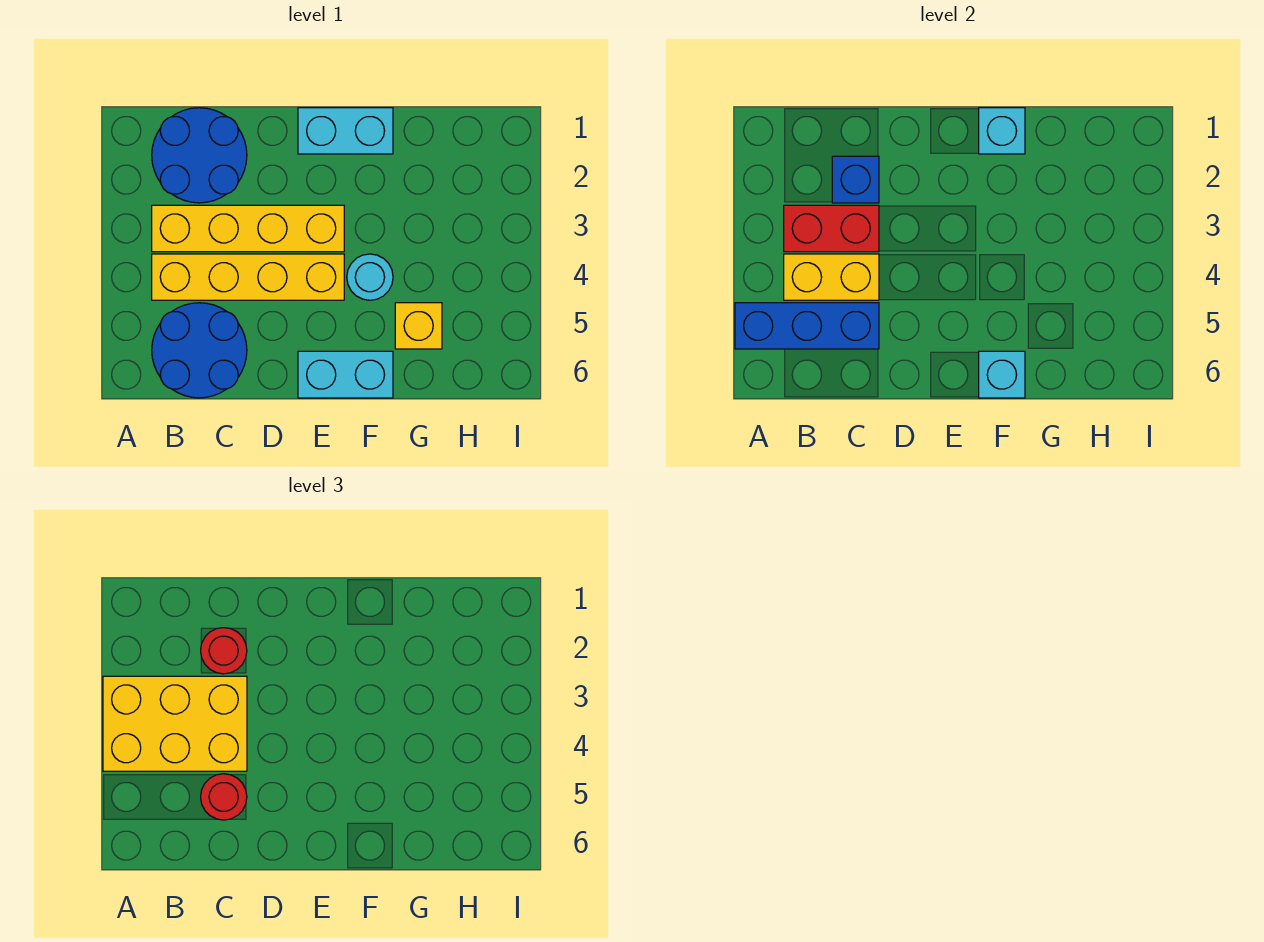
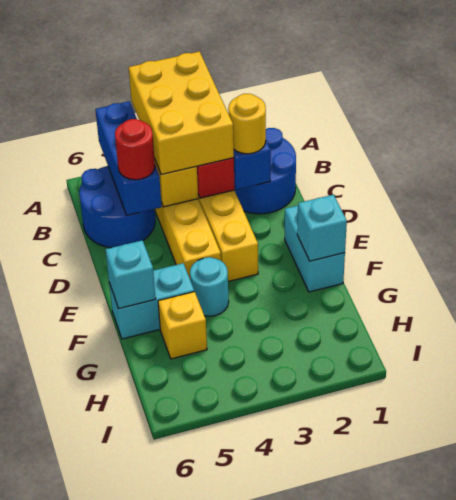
red round brick C2 level 3 -> yellow round brick C2 level 3
cyan brick E6:F6 level 1 -> cyan brick F5:F6 level 1

